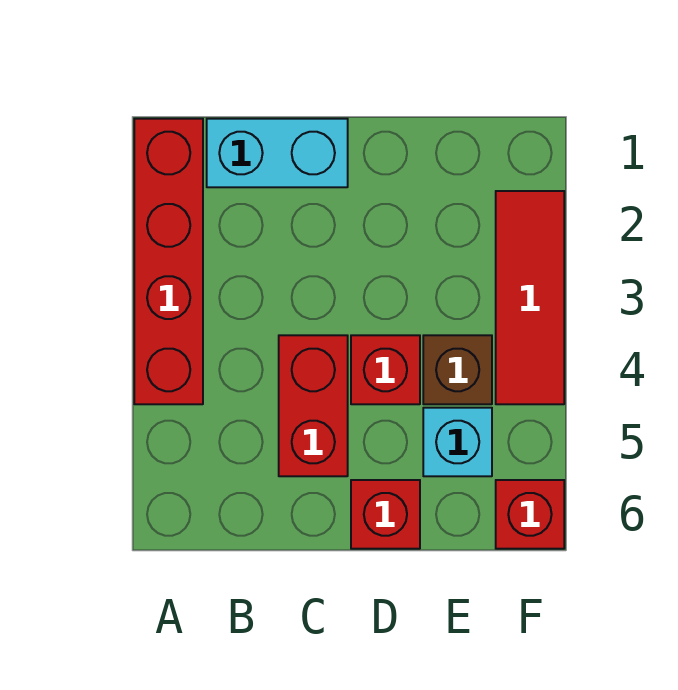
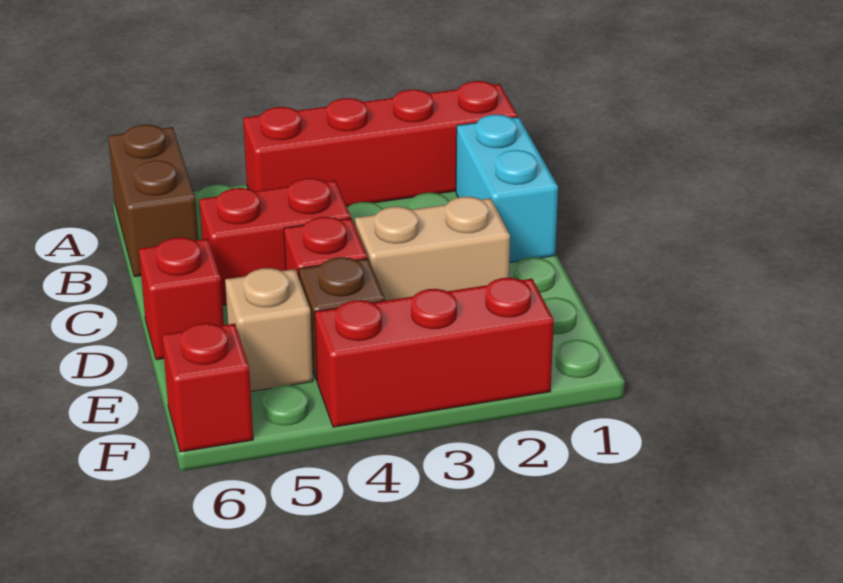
none -> brown brick A6:B6 level 1
none -> tan brick D2:D3 level 1
cyan brick E5 level 1 -> tan brick E5 level 1
red tile F2:F4 level 1 -> red brick F2:F4 level 1

